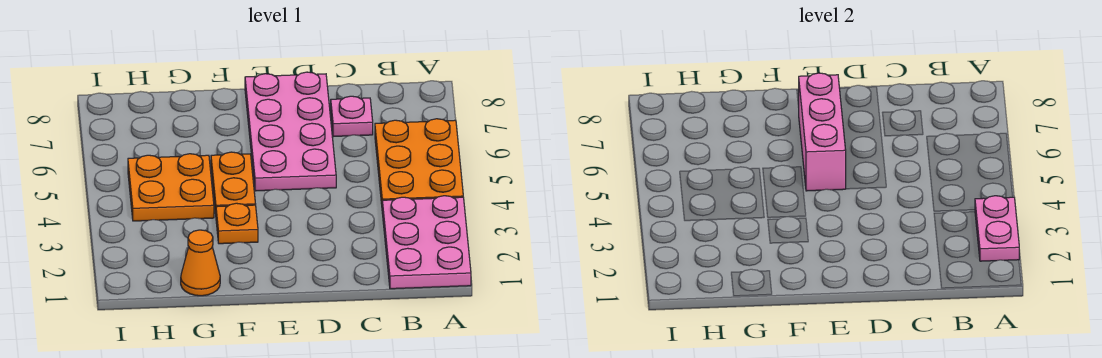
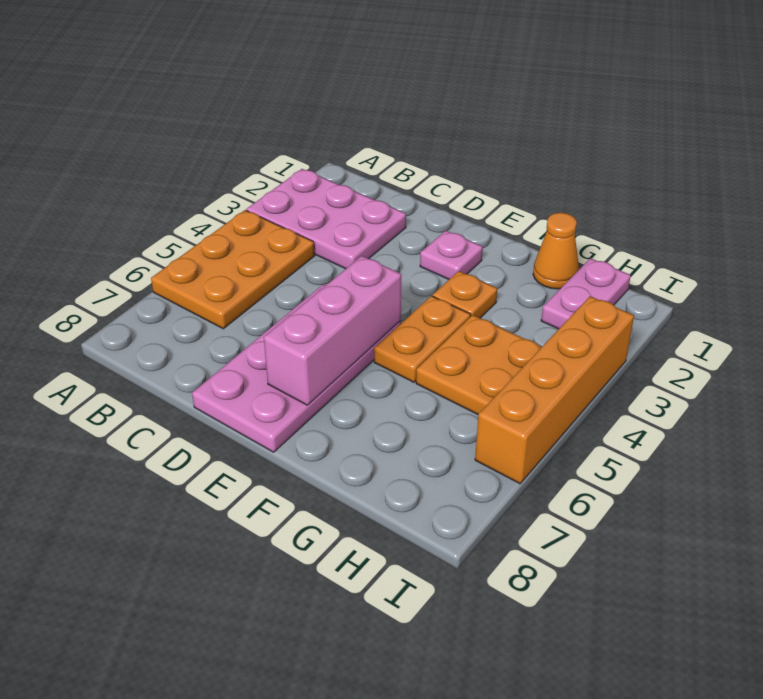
pink plate A1:B3 level 1 -> pink plate A2:C3 level 1
pink plate A2:A3 level 2 -> pink plate H1:H2 level 1
pink plate C7 level 1 -> pink plate E2 level 1
none -> orange brick I3:I6 level 1

